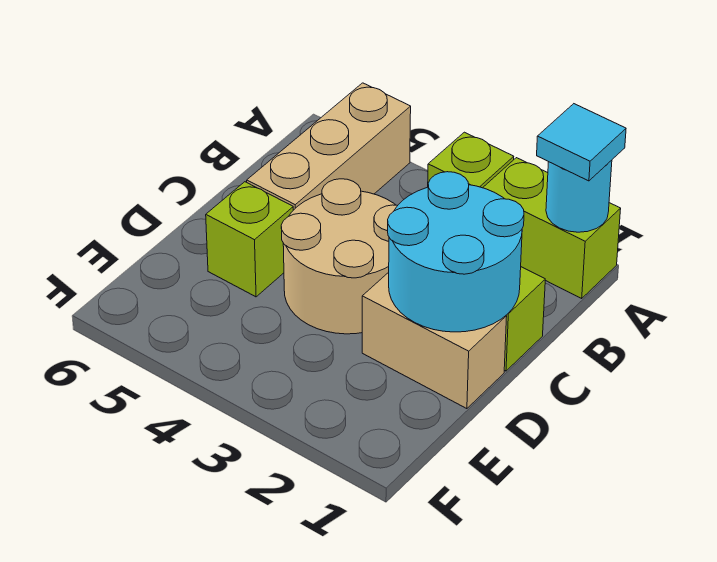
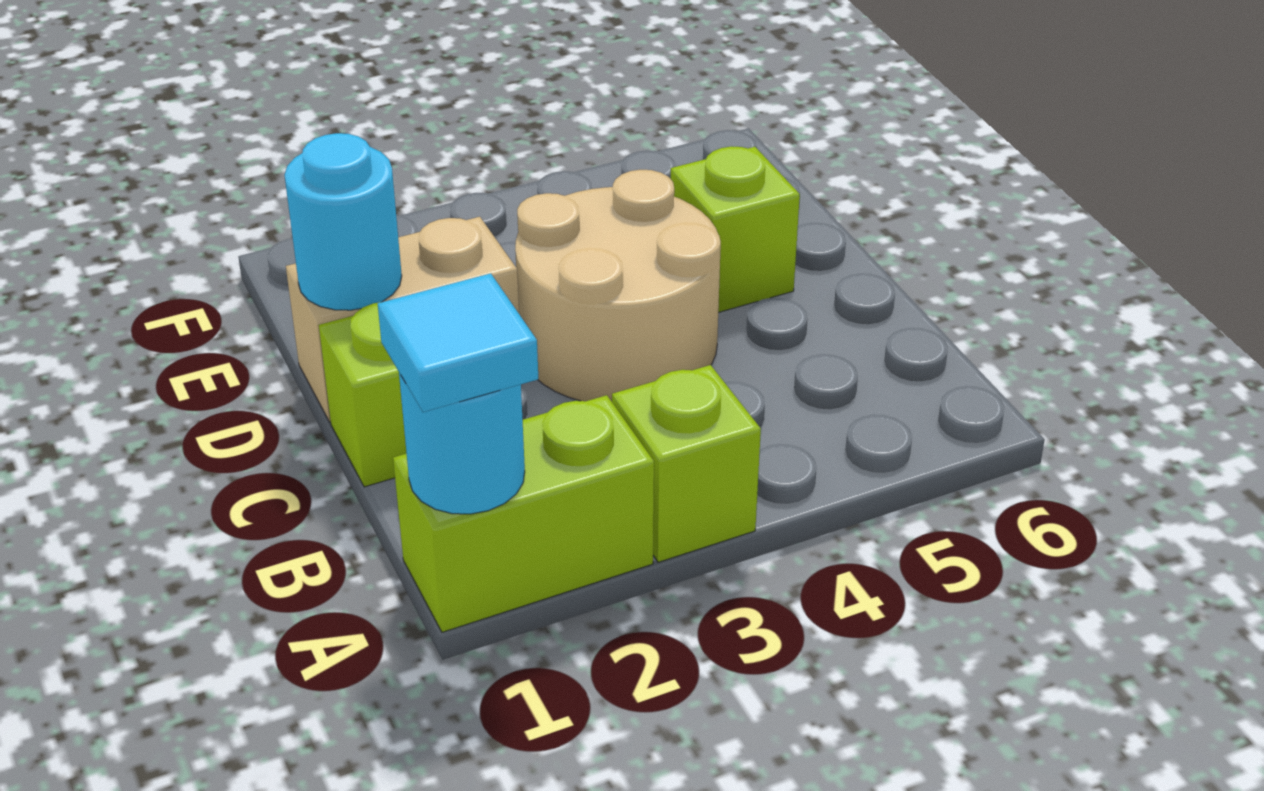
tan brick A5:C5 level 1 -> none
cyan round brick C1:D2 level 2 -> cyan round brick D1 level 2

